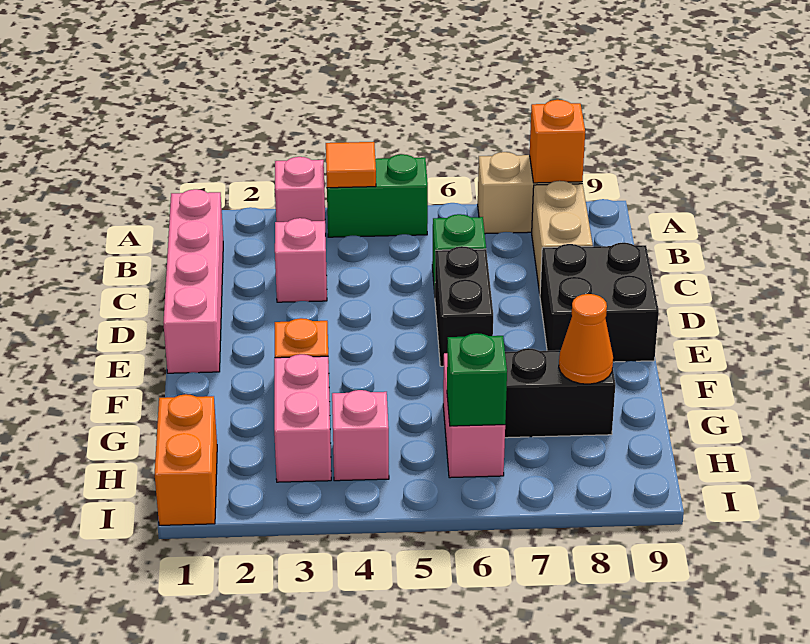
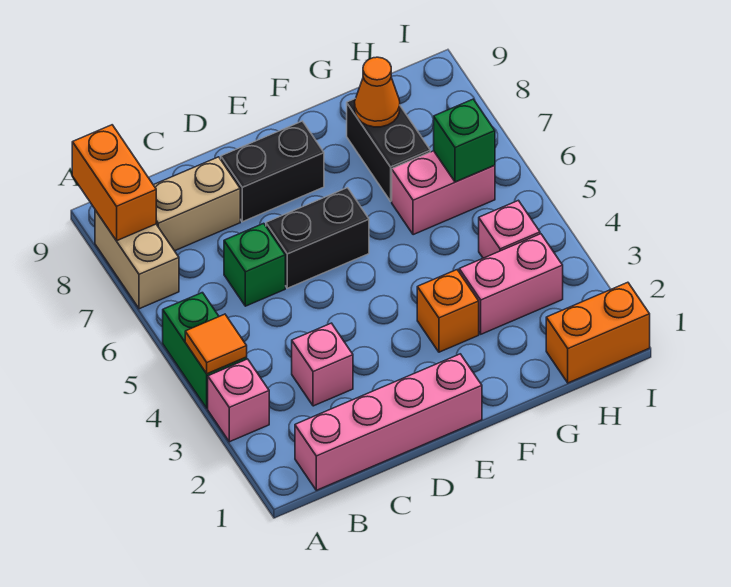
orange brick A8 level 2 -> orange brick A8:A9 level 2
black brick D8:E9 level 1 -> black brick D8:E8 level 1

